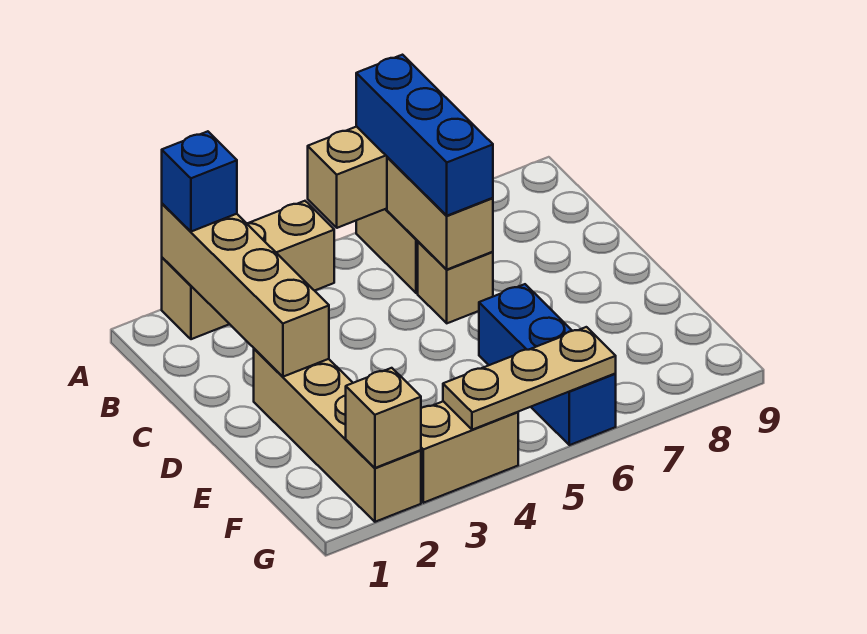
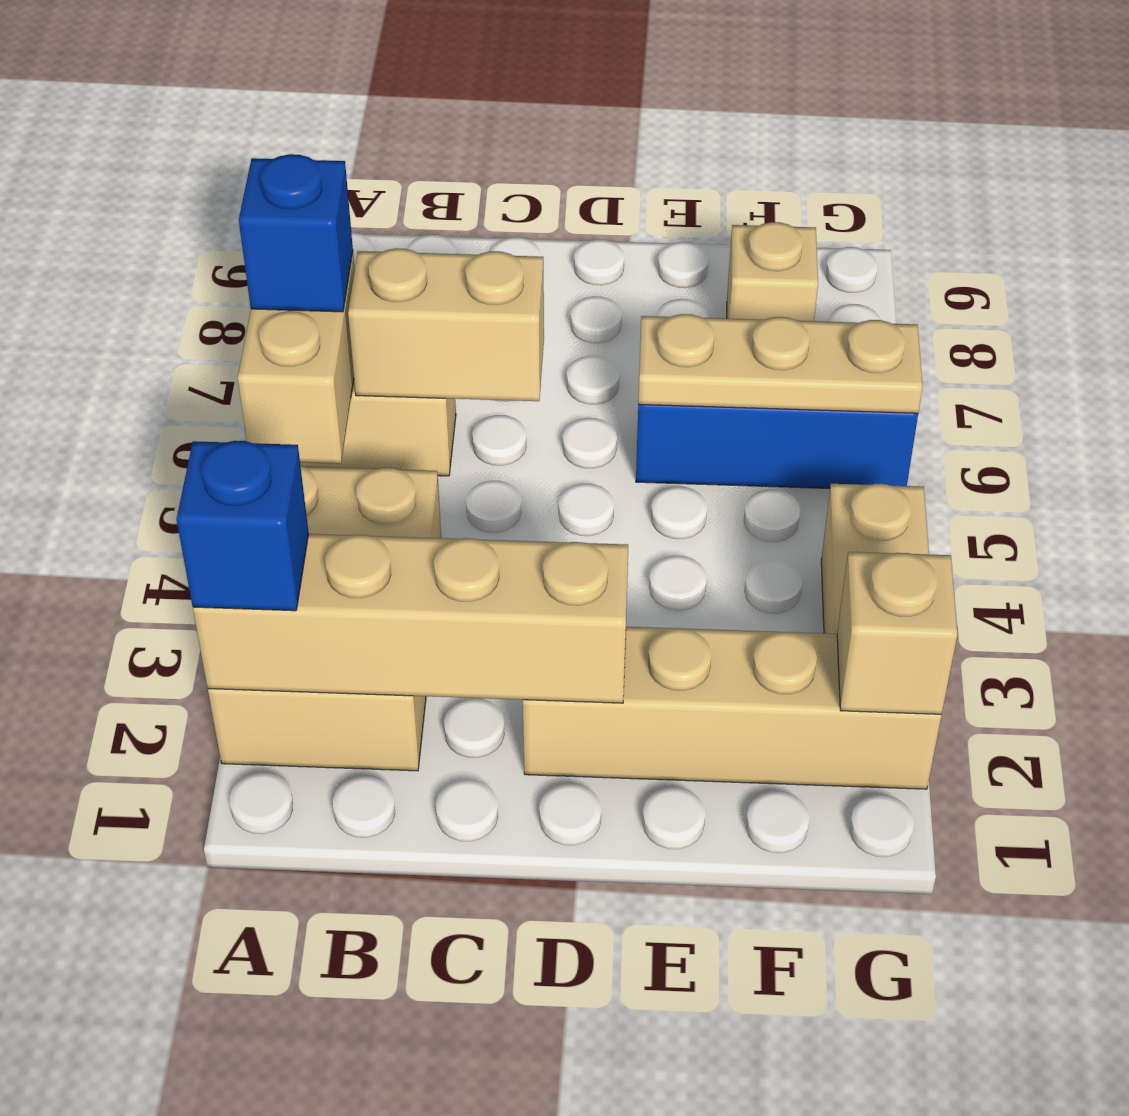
tan brick A2:A4 level 1 -> tan brick A2:B4 level 1
blue brick A6:C6 level 3 -> blue brick A6 level 3
tan brick C6 level 1 -> tan brick F8 level 1
tan plate G4:G6 level 2 -> tan plate E6:G6 level 2

